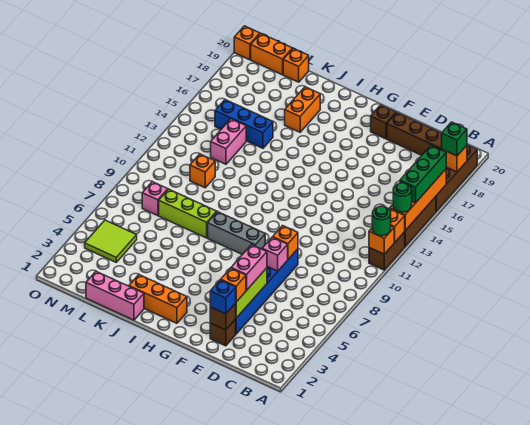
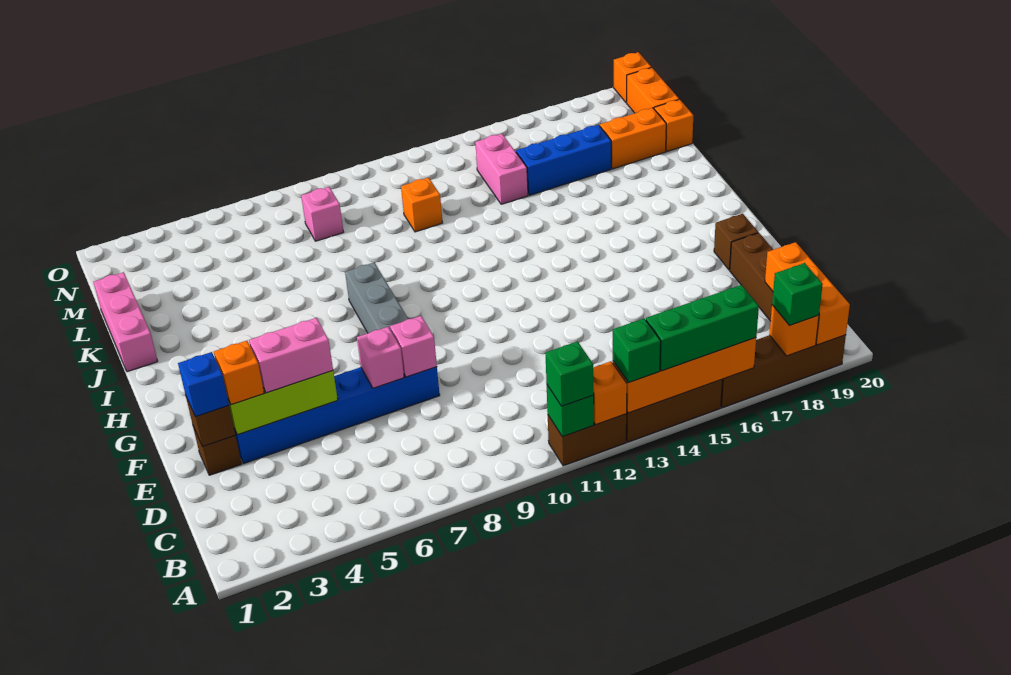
orange brick A11 level 2 -> green brick A11 level 2
green round brick A11 level 3 -> green brick A11 level 3
green round brick A13 level 3 -> green brick A13 level 3
orange brick E8 level 2 -> pink brick E8 level 2
orange brick H2:J2 level 1 -> orange brick A19:C19 level 2
lime brick J8:L8 level 1 -> none
orange brick J17:J18 level 1 -> orange brick L18:L19 level 1
blue brick K15:M15 level 1 -> blue brick L15:L17 level 1
pink brick L13:L14 level 1 -> pink brick L14:M14 level 1
lime tile M4:N5 level 1 -> none

